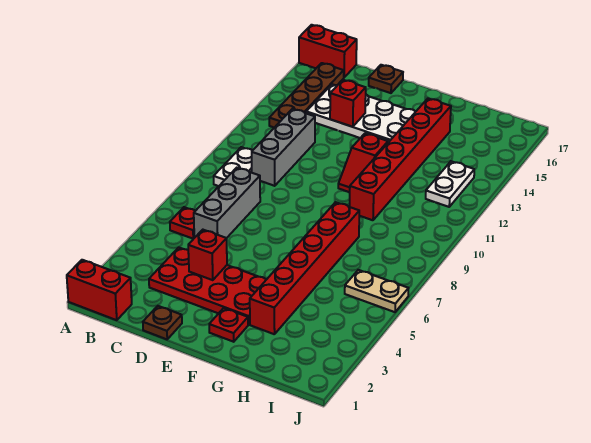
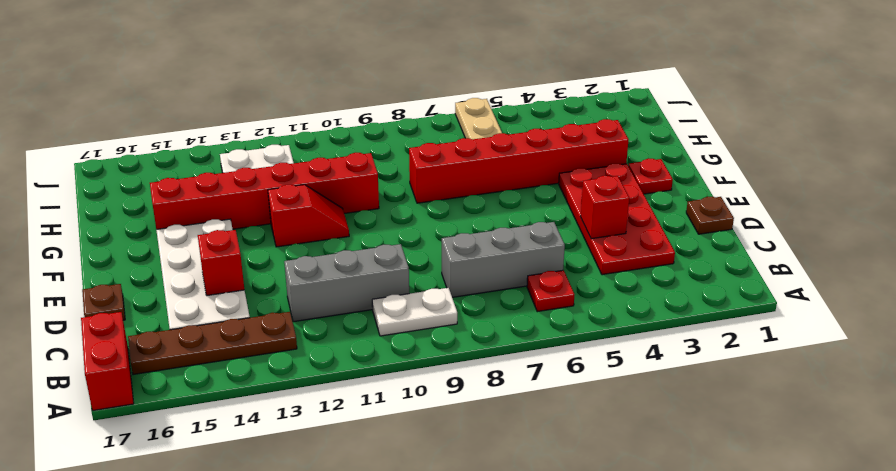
red brick A1:B1 level 1 -> none

